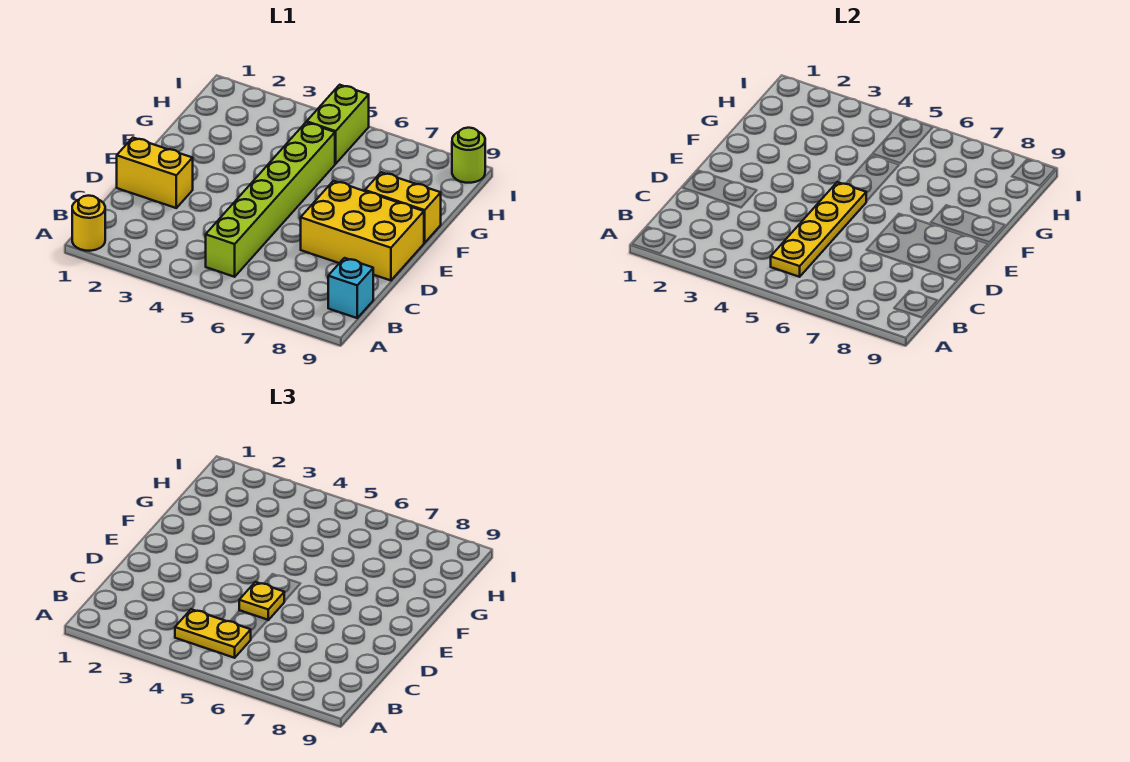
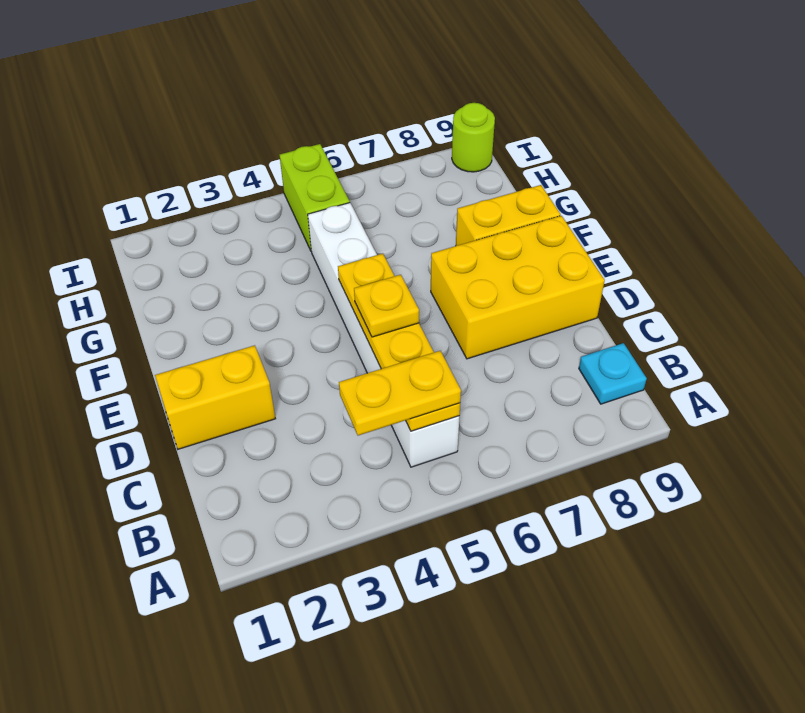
yellow round brick A1 level 1 -> none
lime brick B5:G5 level 1 -> white brick B5:G5 level 1
cyan brick B9 level 1 -> cyan plate B9 level 1

